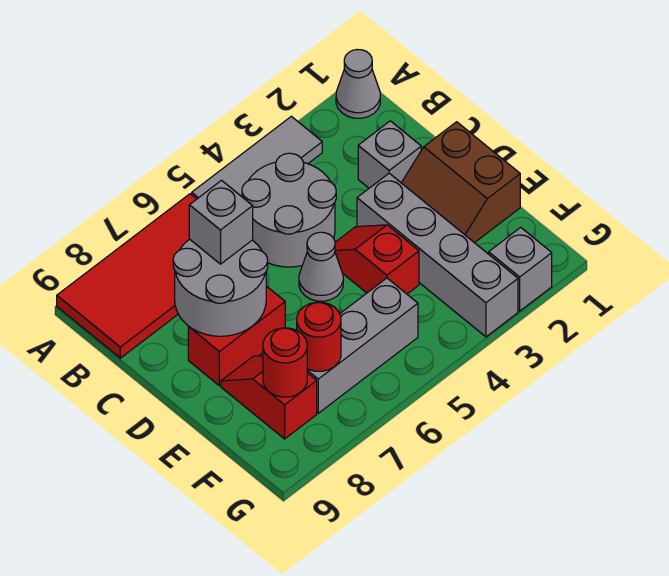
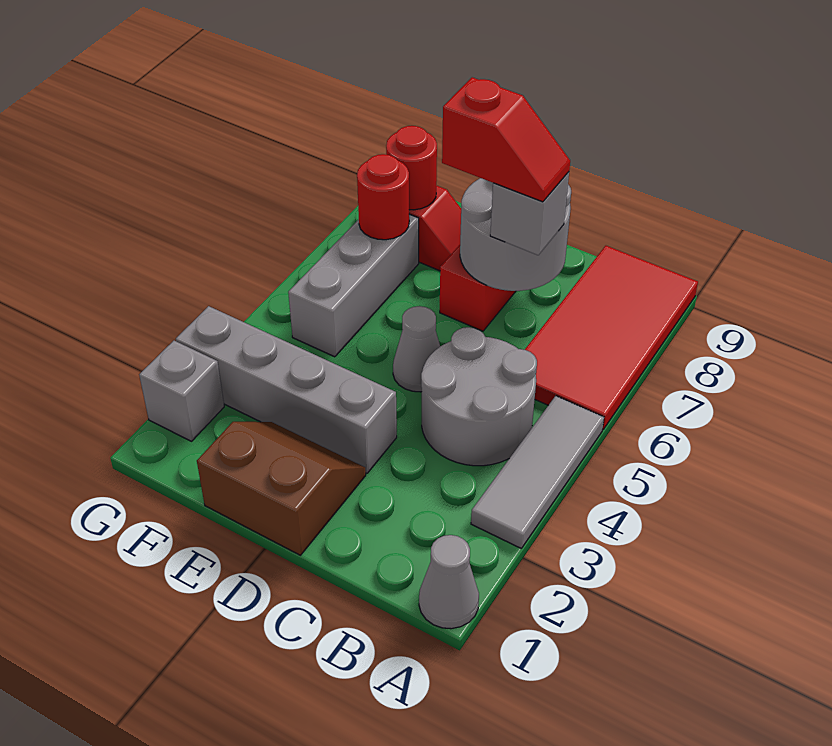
grey brick C2 level 1 -> none
red slope D4:E4 level 1 top E -> red slope C7:D7 level 4 top D

